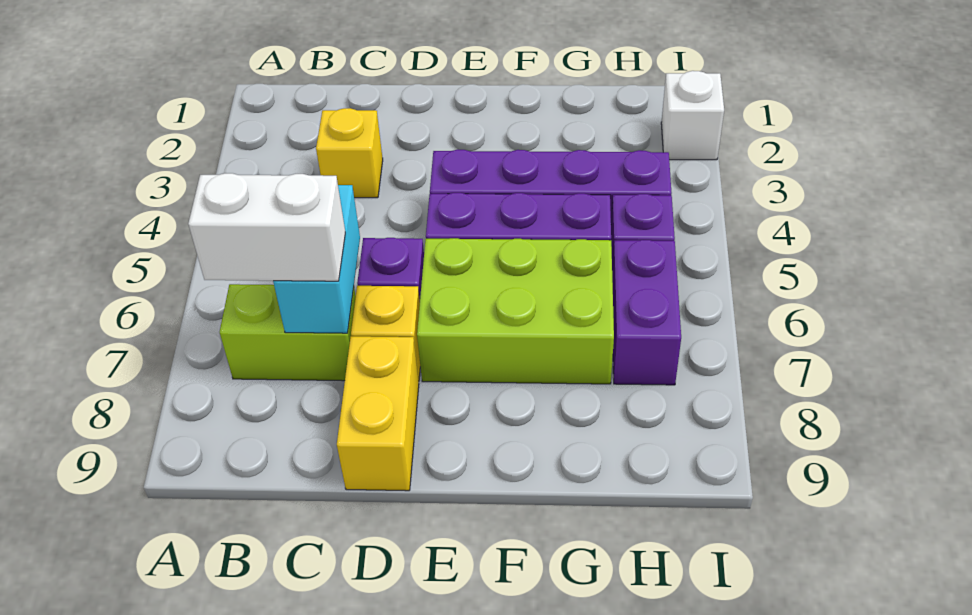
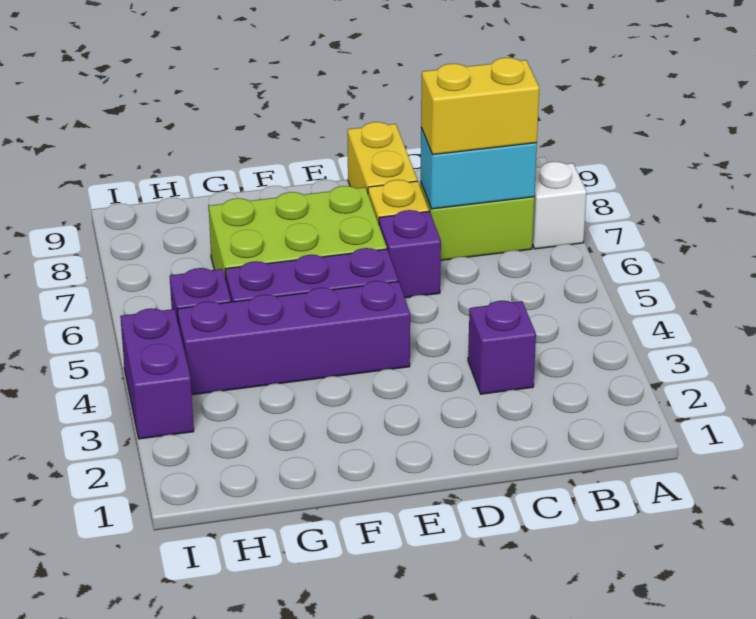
white brick B7:C7 level 3 -> yellow brick B7:C7 level 3
yellow brick C3 level 1 -> purple brick C3 level 1
cyan brick C6:C7 level 2 -> cyan brick B7:C7 level 2
purple brick H6:H7 level 1 -> purple brick I3:I4 level 1
white brick I2 level 1 -> white brick A7 level 1

